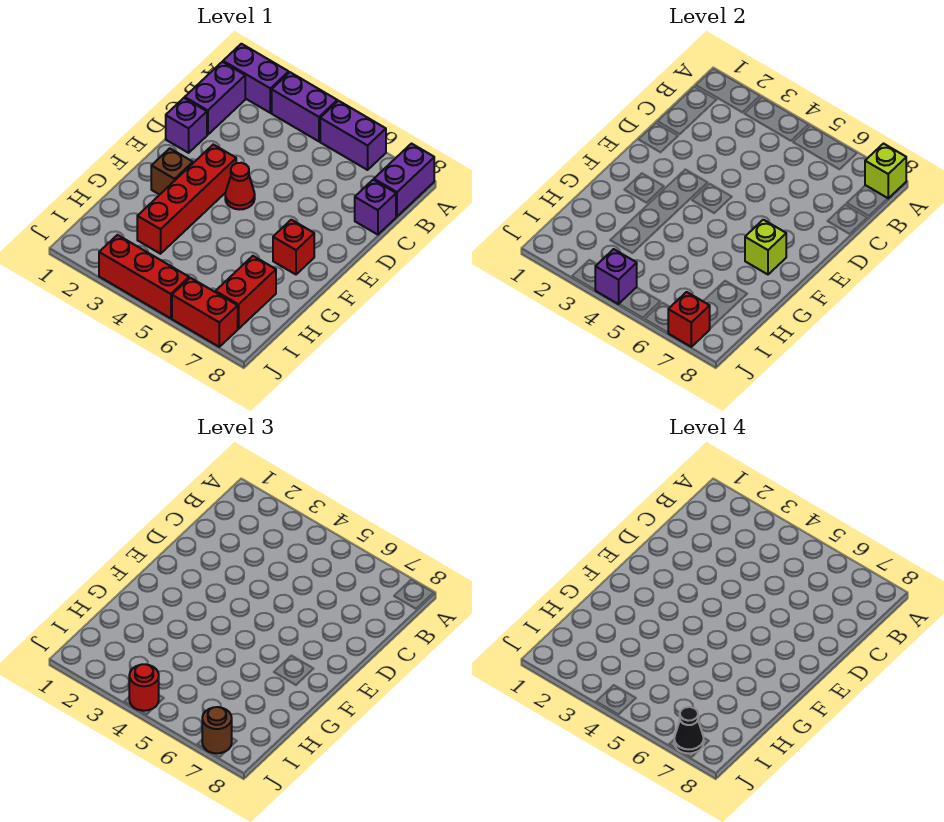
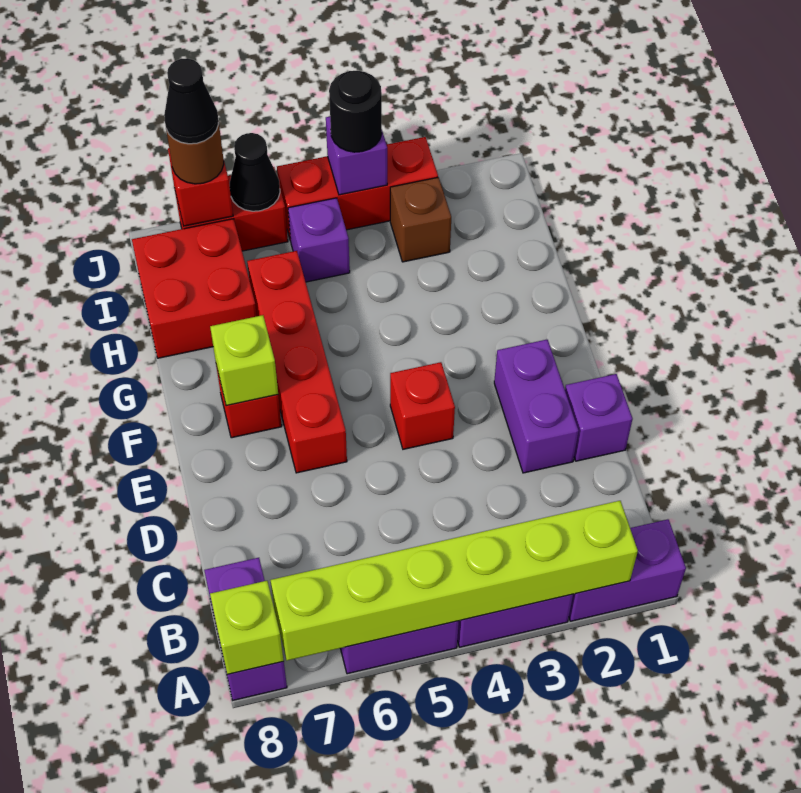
none -> lime brick A2:A7 level 2
purple brick B1:C1 level 1 -> purple brick D2:E2 level 1
purple brick C8 level 1 -> purple brick I5 level 1
red brick E3:H3 level 1 -> red brick E6:H6 level 1
red cone E4 level 1 -> red brick E4 level 1
brown brick F2 level 1 -> brown brick I3 level 1
red brick H7:I7 level 1 -> red brick H7:I8 level 1
red round brick J4 level 3 -> black round brick J4 level 3
none -> black cone J6 level 2

